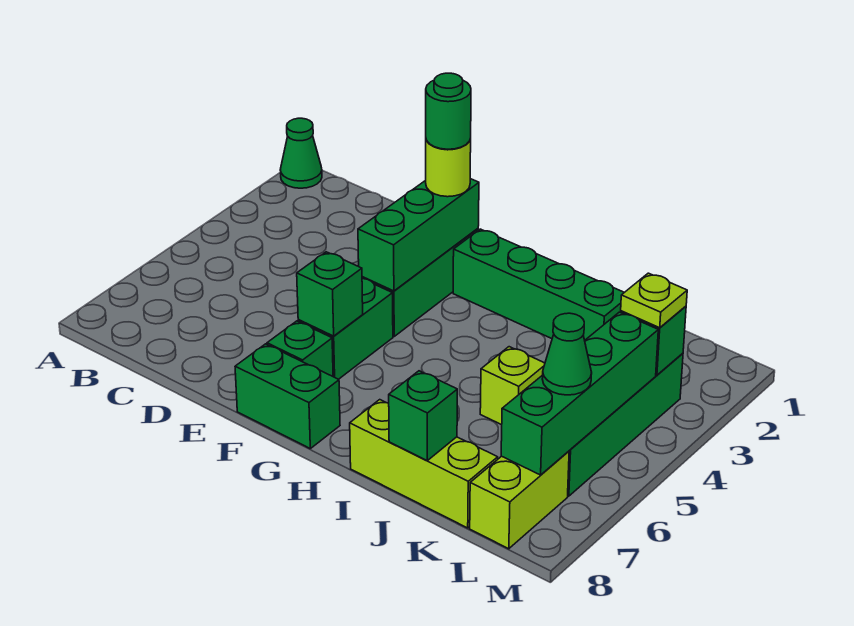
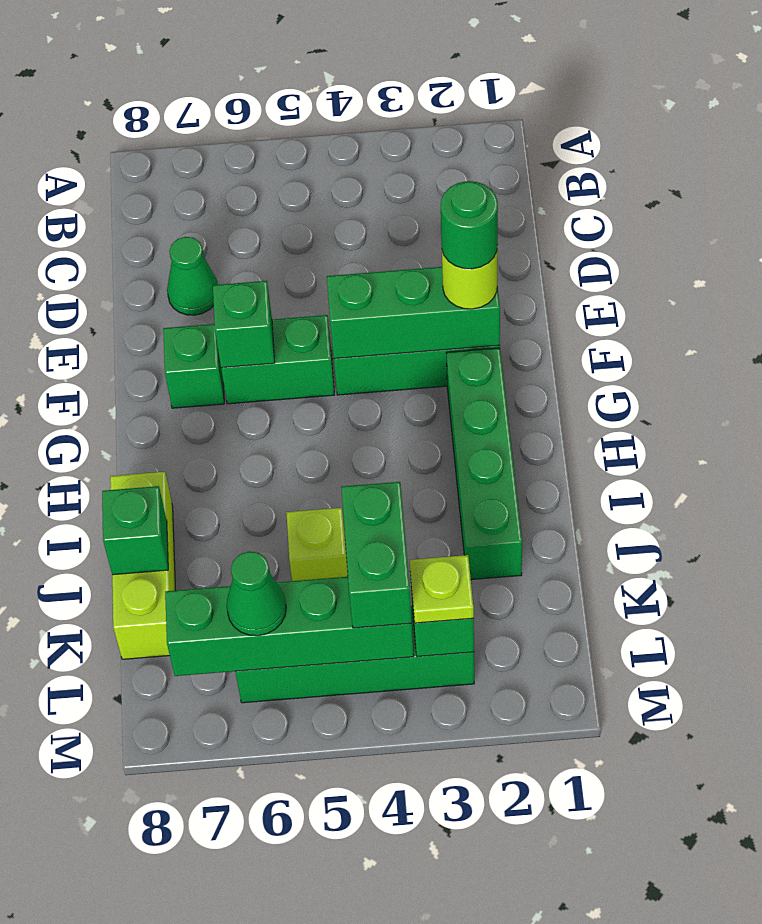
green cone A1 level 1 -> green cone D7 level 1
green brick F8:G8 level 1 -> green brick K4:L4 level 3
lime brick L7:L8 level 1 -> none

